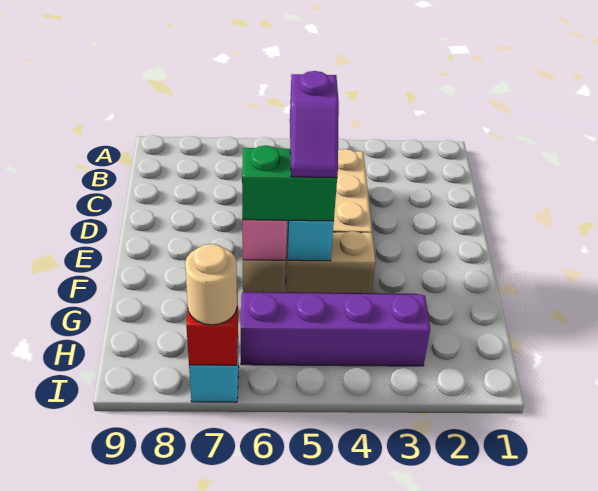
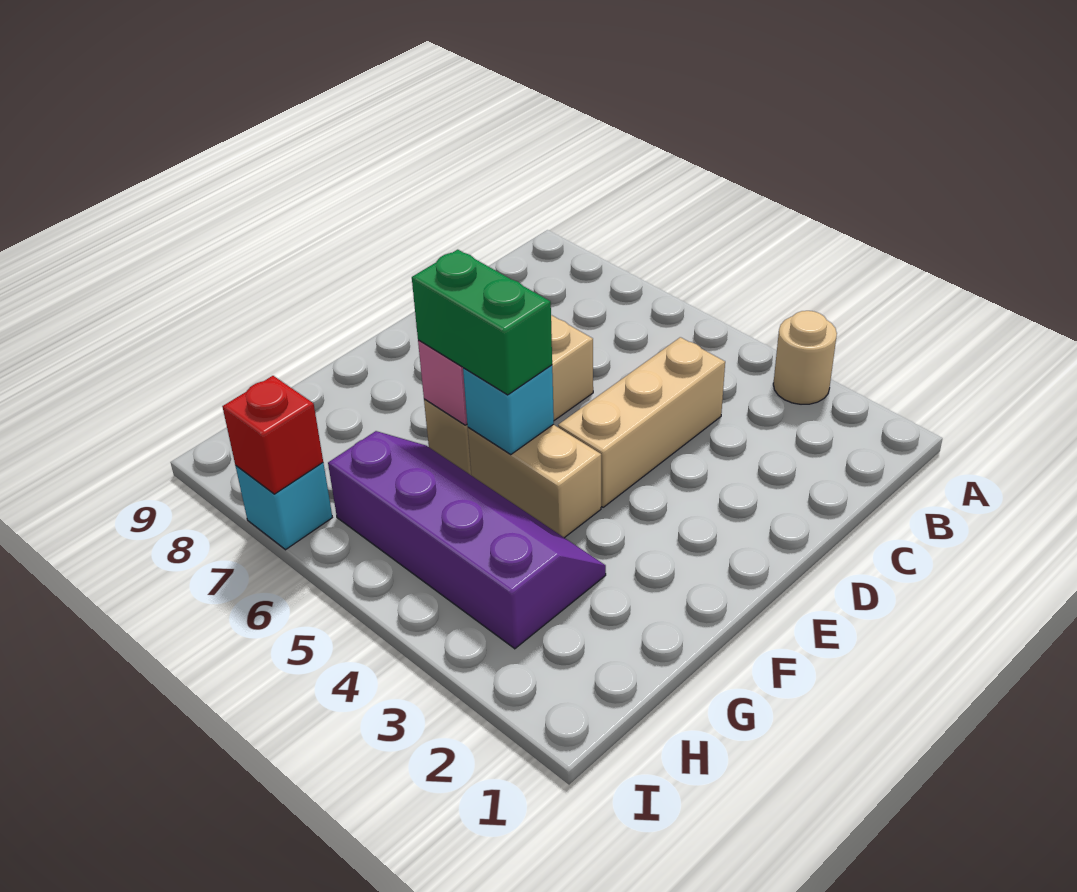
purple slope E5:F5 level 4 top E -> none
tan round brick I7 level 3 -> tan round brick A3 level 1

